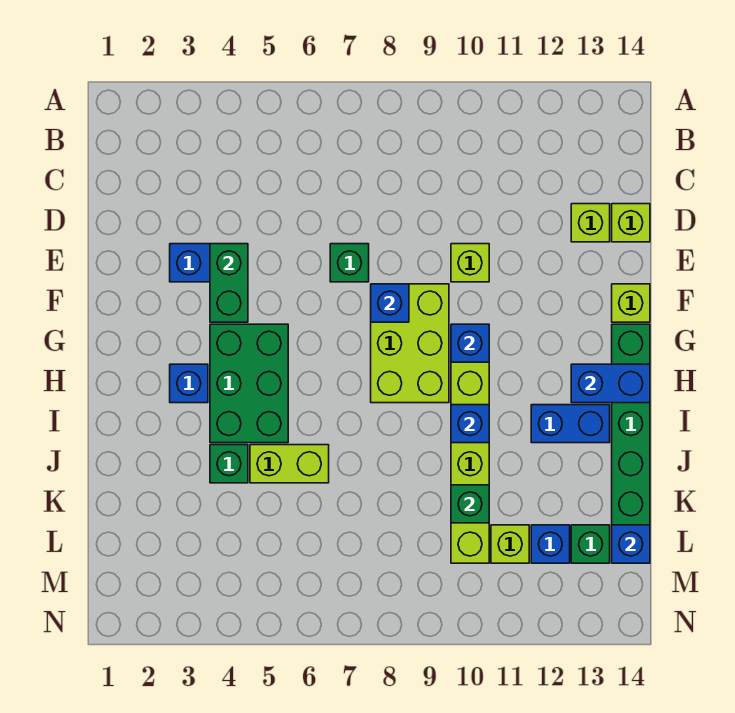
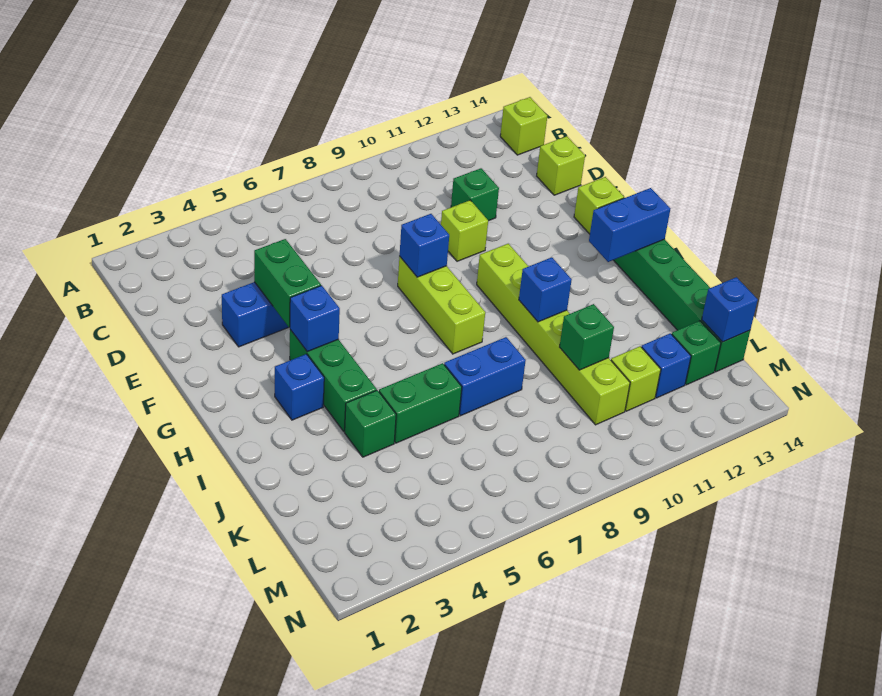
lime brick D13 level 1 -> lime brick B14 level 1
green brick E7 level 1 -> green brick D11 level 1
lime brick F8:H9 level 1 -> lime brick F8:H8 level 1
green brick G4:I5 level 1 -> green brick G4:I4 level 1
blue brick G10 level 2 -> blue brick G4 level 2
blue brick I12:I13 level 1 -> blue brick J7:J8 level 1
lime brick J5:J6 level 1 -> green brick J5:J6 level 1

